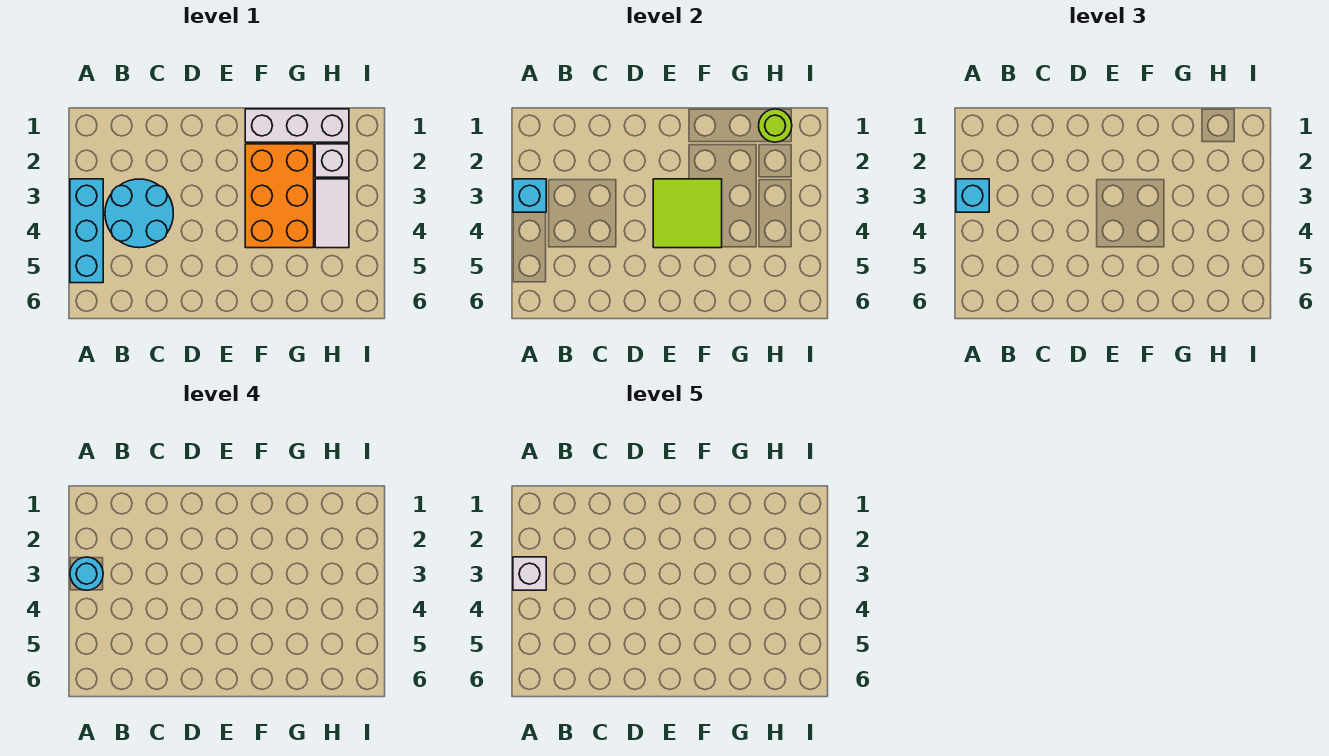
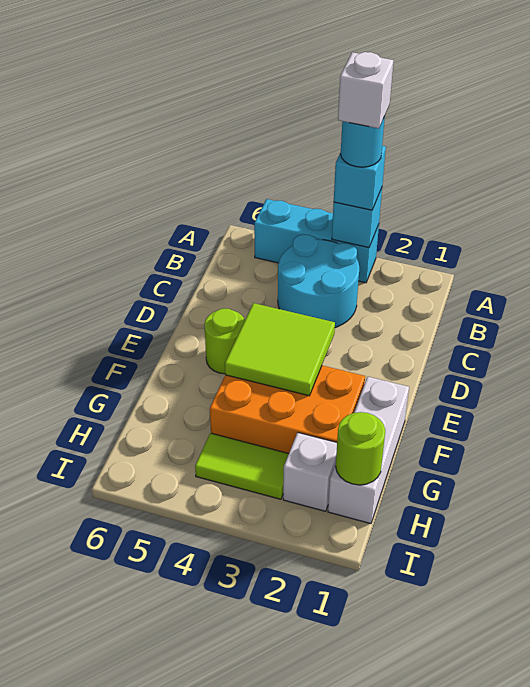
none -> lime round brick E5 level 1
white tile H3:H4 level 1 -> lime tile H3:H4 level 1

